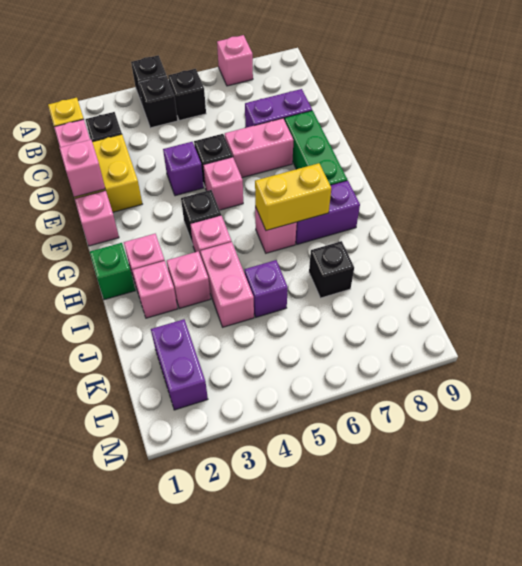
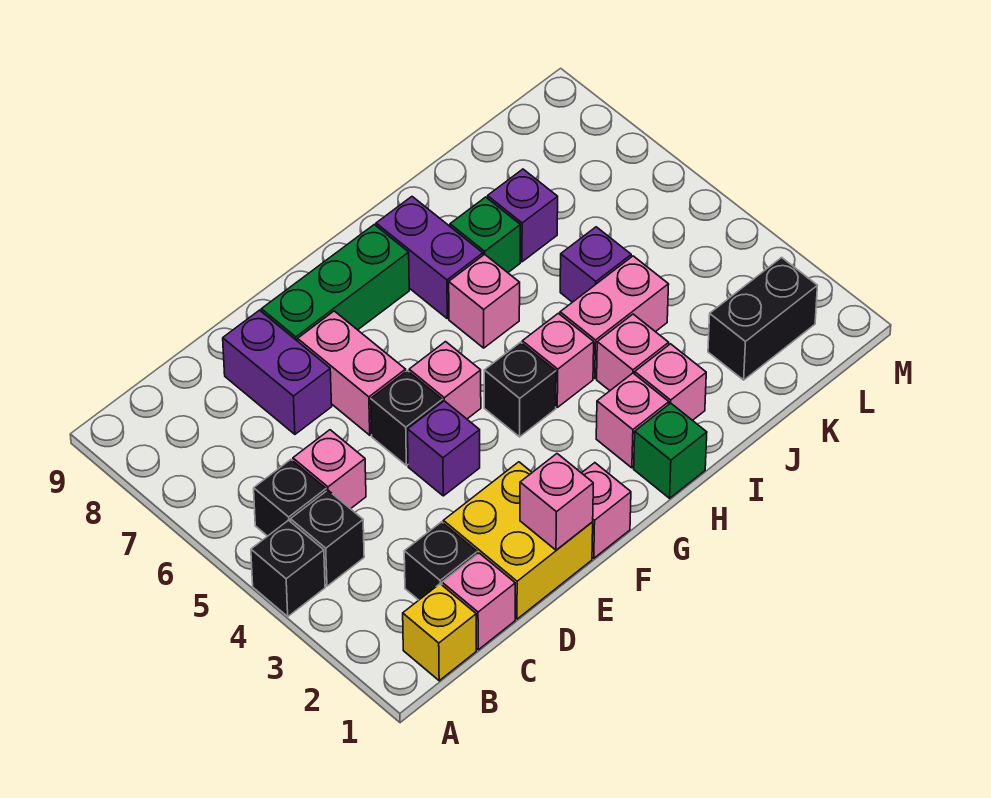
pink brick A7 level 1 -> pink brick C5 level 1
yellow brick H6:H7 level 2 -> none
none -> green brick I7 level 1
black brick J7 level 1 -> purple brick J7 level 1
purple brick K2:L2 level 1 -> black brick K2:L2 level 1

